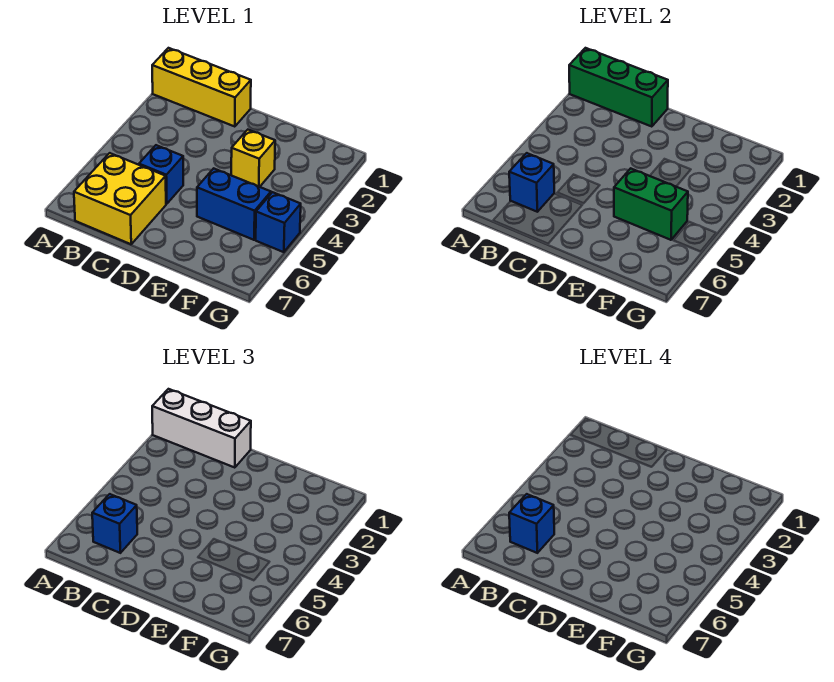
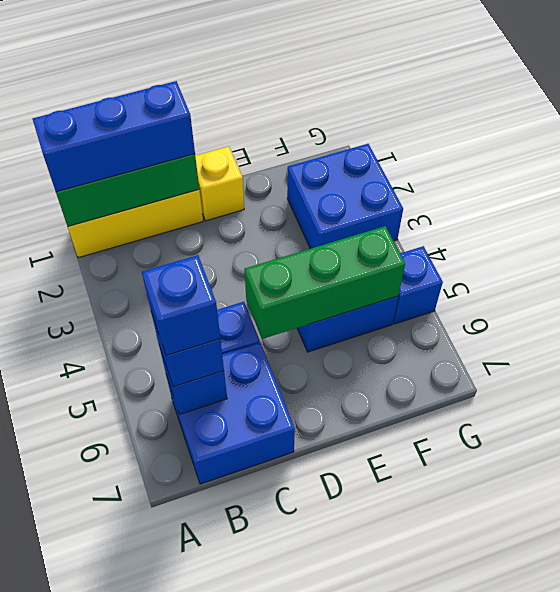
white brick A1:C1 level 3 -> blue brick A1:C1 level 3
yellow brick B6:C7 level 1 -> blue brick B6:C7 level 1
yellow brick E3 level 1 -> yellow brick D1 level 1
green brick E5:F5 level 2 -> green brick D5:F5 level 2
none -> blue brick F2:G3 level 1

